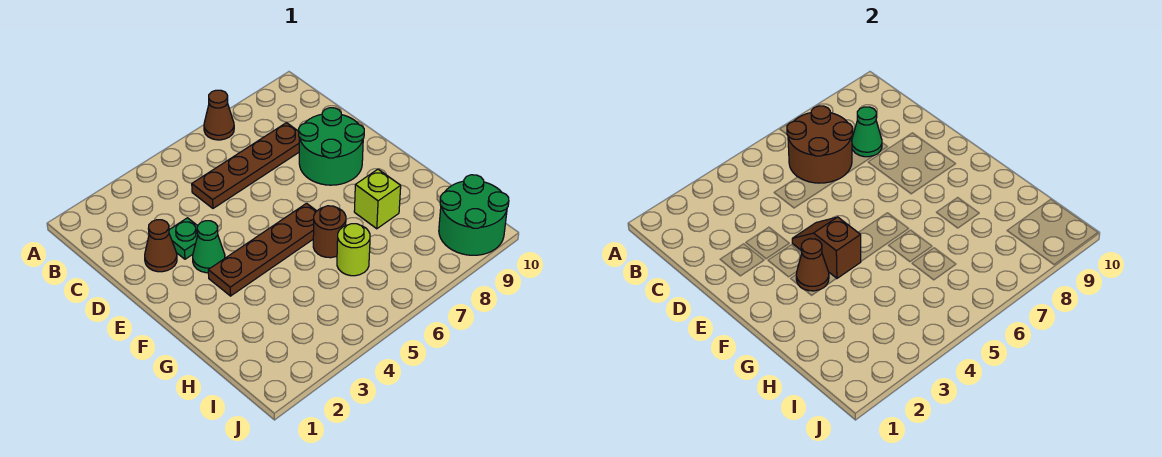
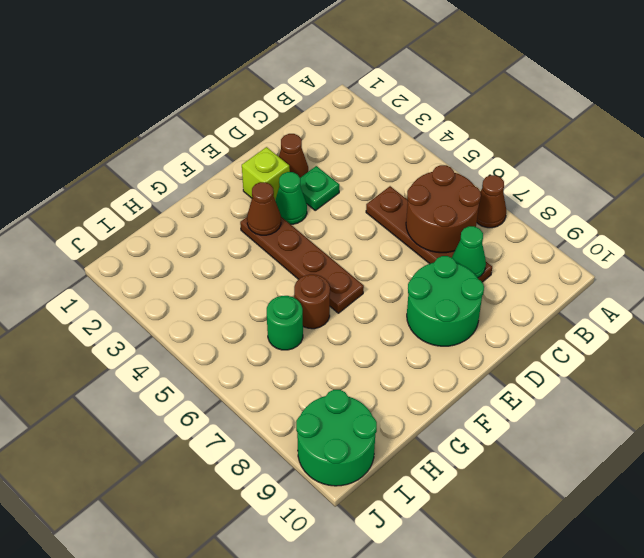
brown slope E4:F4 level 2 top F -> none
lime brick G8 level 1 -> lime brick E2 level 1
lime round brick H6 level 1 -> green round brick H6 level 1

